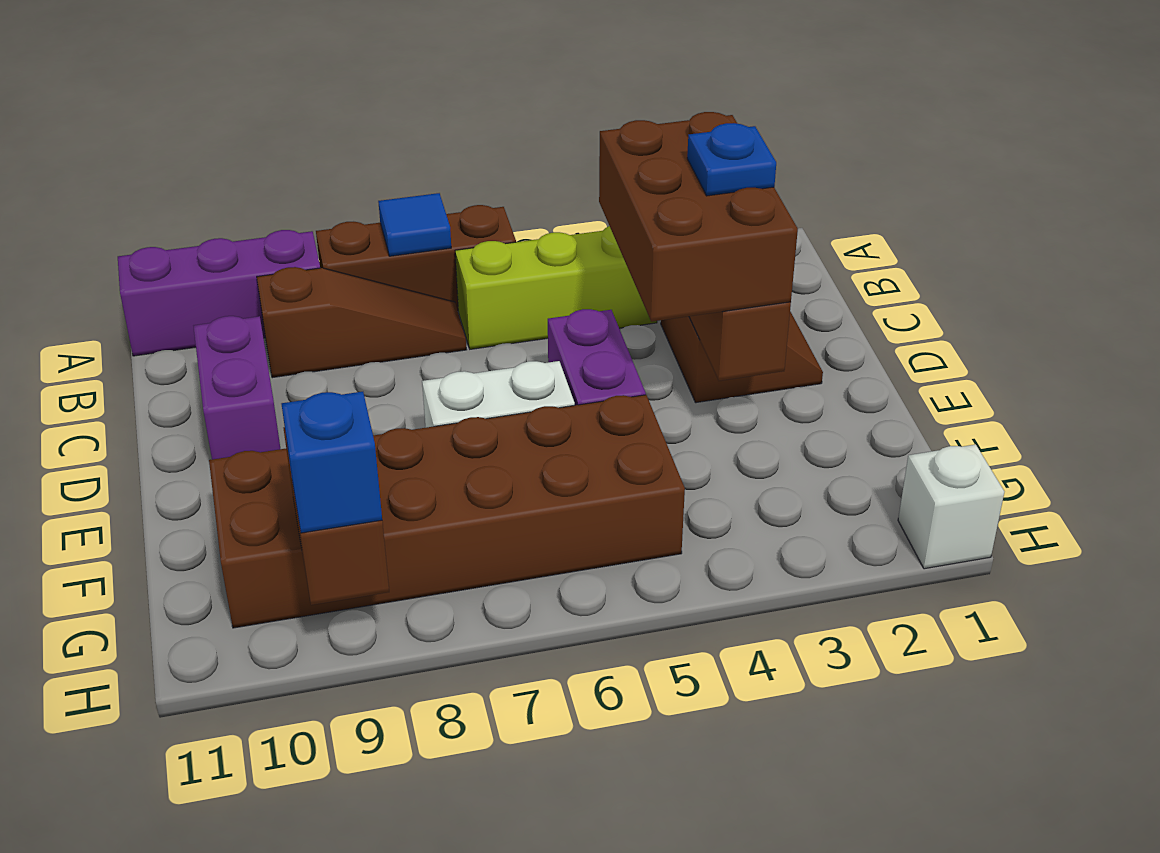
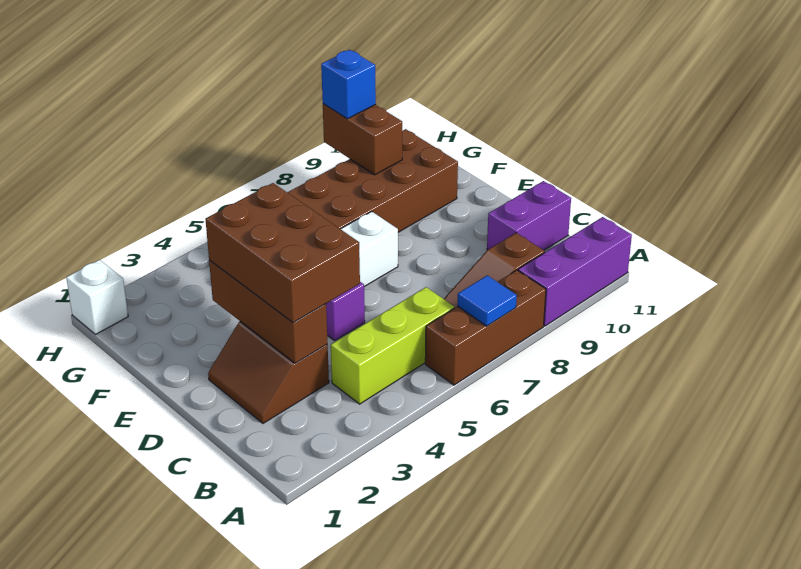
purple brick C10:D10 level 1 -> purple brick C10:C11 level 1
blue plate D3 level 4 -> none

